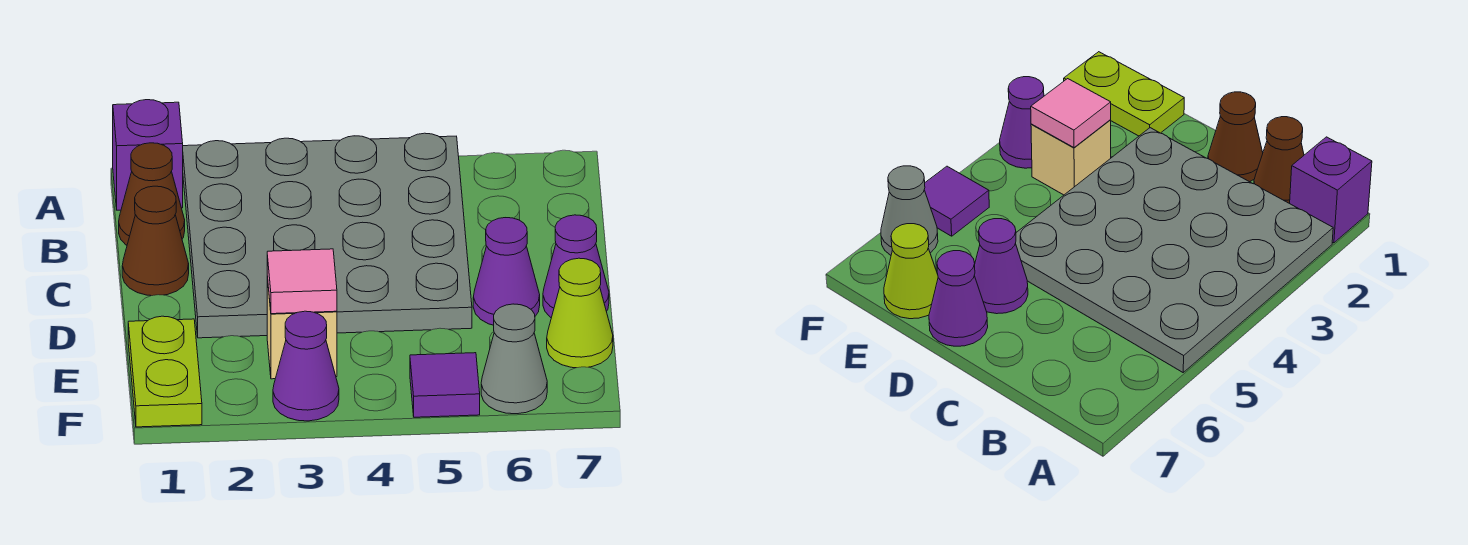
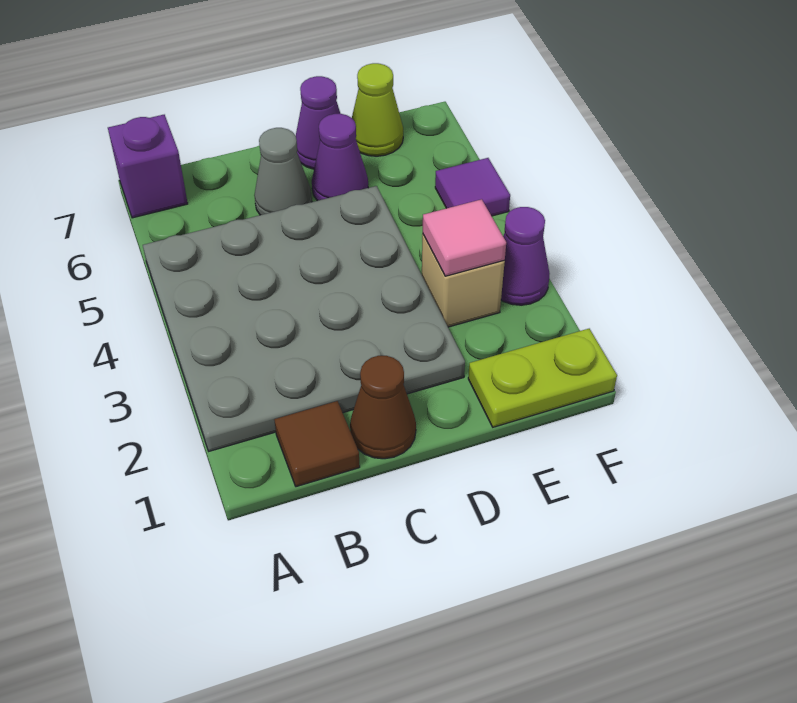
purple brick A1 level 1 -> purple brick A7 level 1
brown cone B1 level 1 -> brown tile B1 level 1
grey cone F6 level 1 -> grey cone C6 level 1

